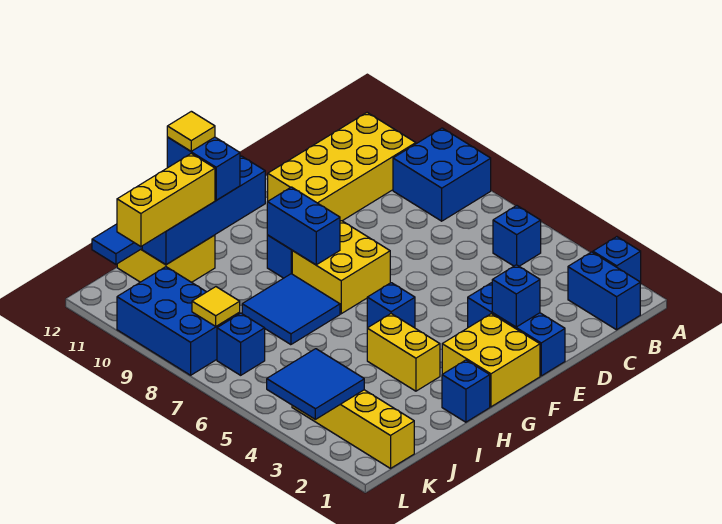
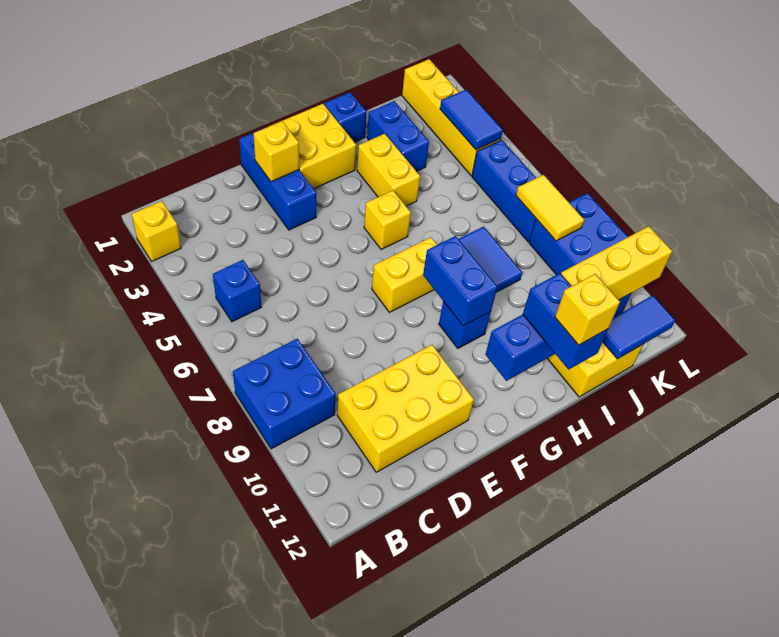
blue brick A2 level 1 -> yellow brick A2 level 1
blue brick B1:B2 level 1 -> blue brick I2:I3 level 1
yellow brick B10:E11 level 1 -> yellow brick C10:E11 level 1
blue brick E2 level 2 -> yellow brick E2 level 2
yellow brick F7:G8 level 1 -> yellow brick F7:G7 level 1
blue brick G5 level 1 -> yellow brick G5 level 1
yellow tile H12 level 4 -> yellow brick H12 level 4
blue tile K3:L4 level 2 -> blue tile K3:K4 level 2
blue brick K7 level 1 -> blue brick K5:K7 level 1
yellow tile K8 level 2 -> yellow tile K7:K8 level 2

